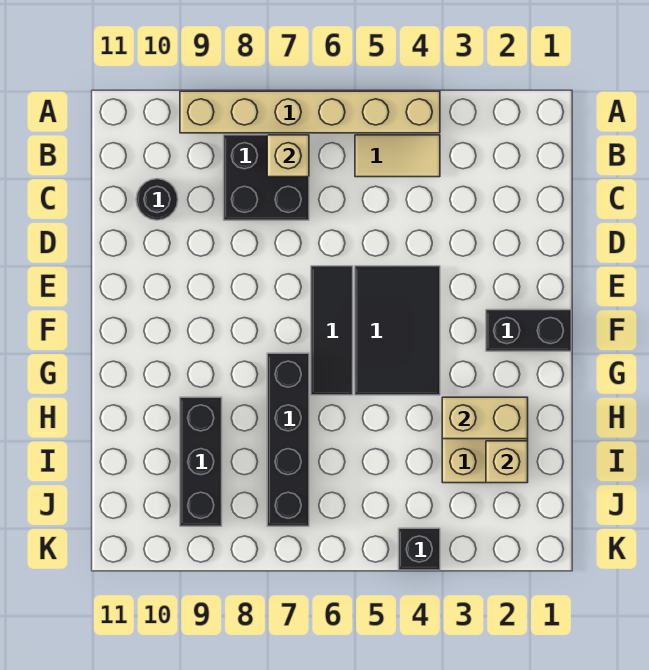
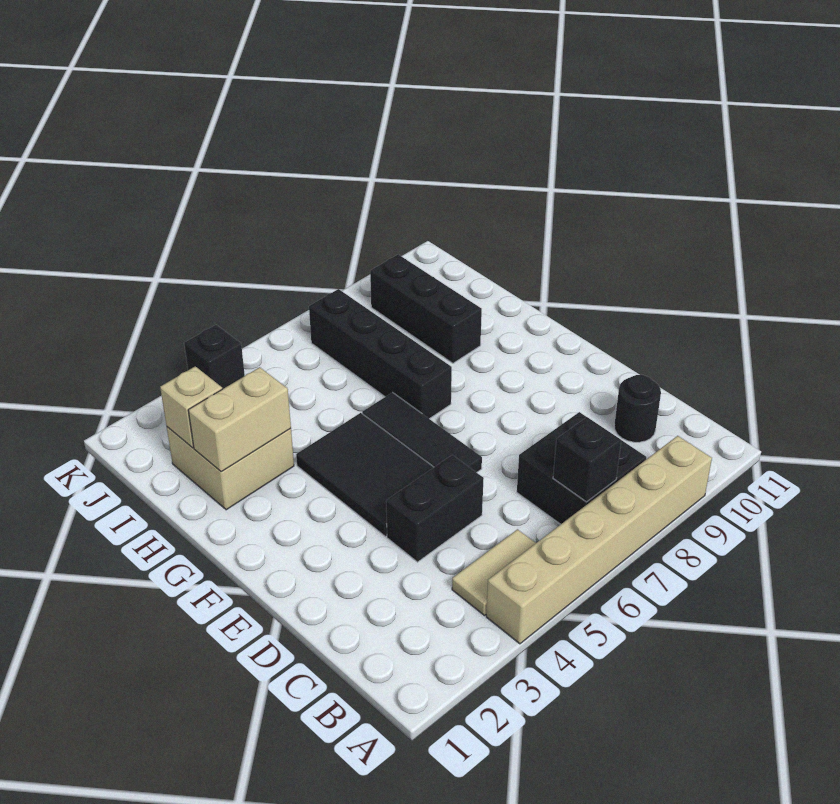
tan brick B7 level 2 -> black brick B7 level 2
black brick F1:F2 level 1 -> black brick D4:D5 level 1

